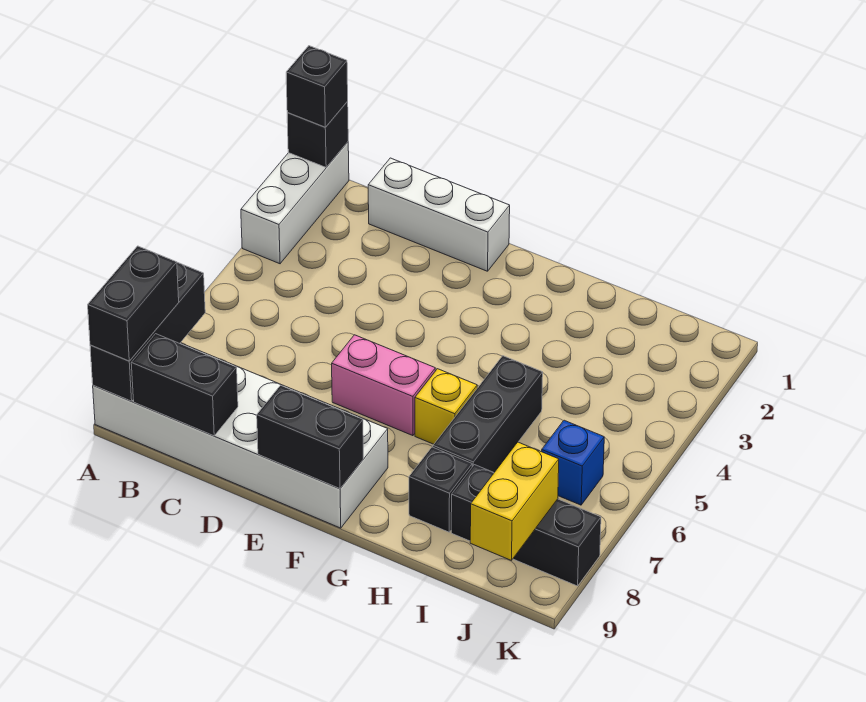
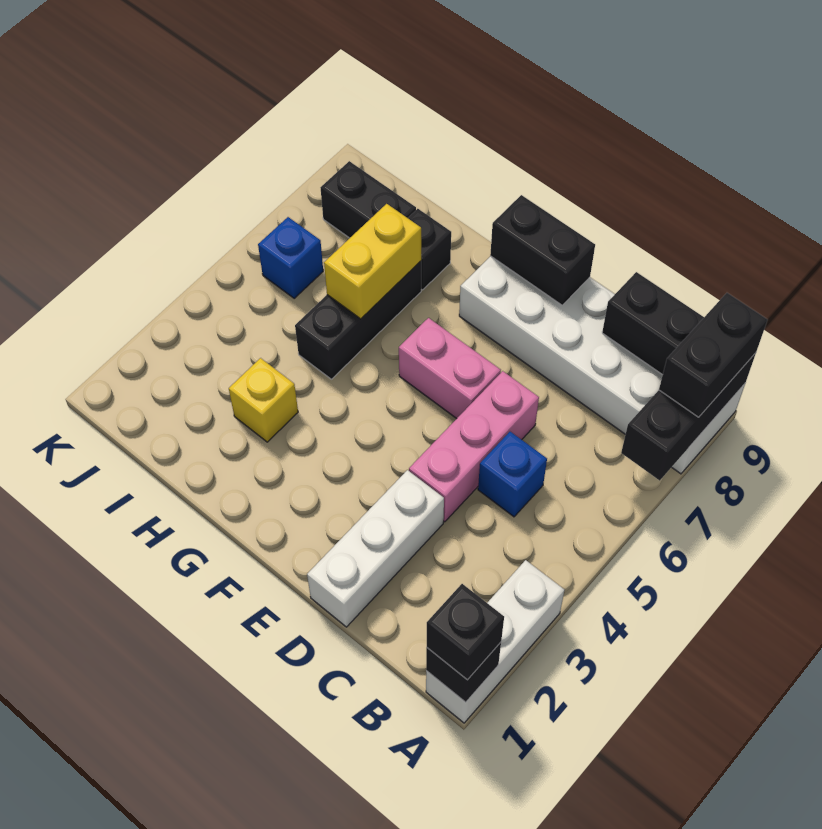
white brick C1:E1 level 1 -> white brick D1:D3 level 1
none -> blue brick C5 level 1
none -> pink brick D4:D6 level 1
yellow brick G6 level 1 -> yellow brick H3 level 1
black brick I8:K8 level 1 -> black brick I8:J8 level 1
yellow brick J8:J9 level 2 -> yellow brick H6:H7 level 2

